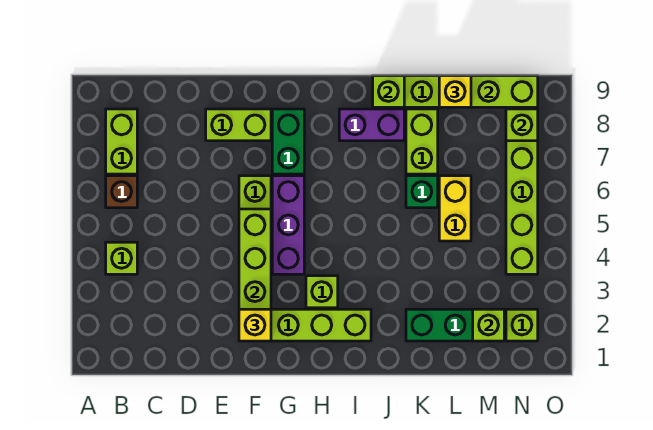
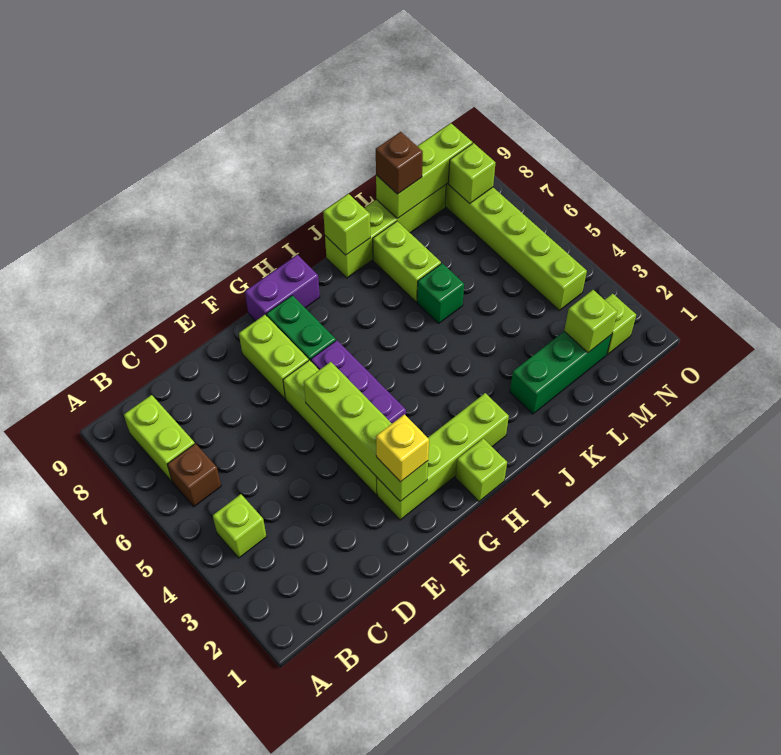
lime brick E8:F8 level 1 -> lime brick F7:F8 level 1
lime brick H3 level 1 -> lime brick H1 level 1
purple brick I8:J8 level 1 -> purple brick G9:H9 level 1
yellow brick L5:L6 level 1 -> none
yellow brick L9 level 3 -> brown brick L9 level 3

